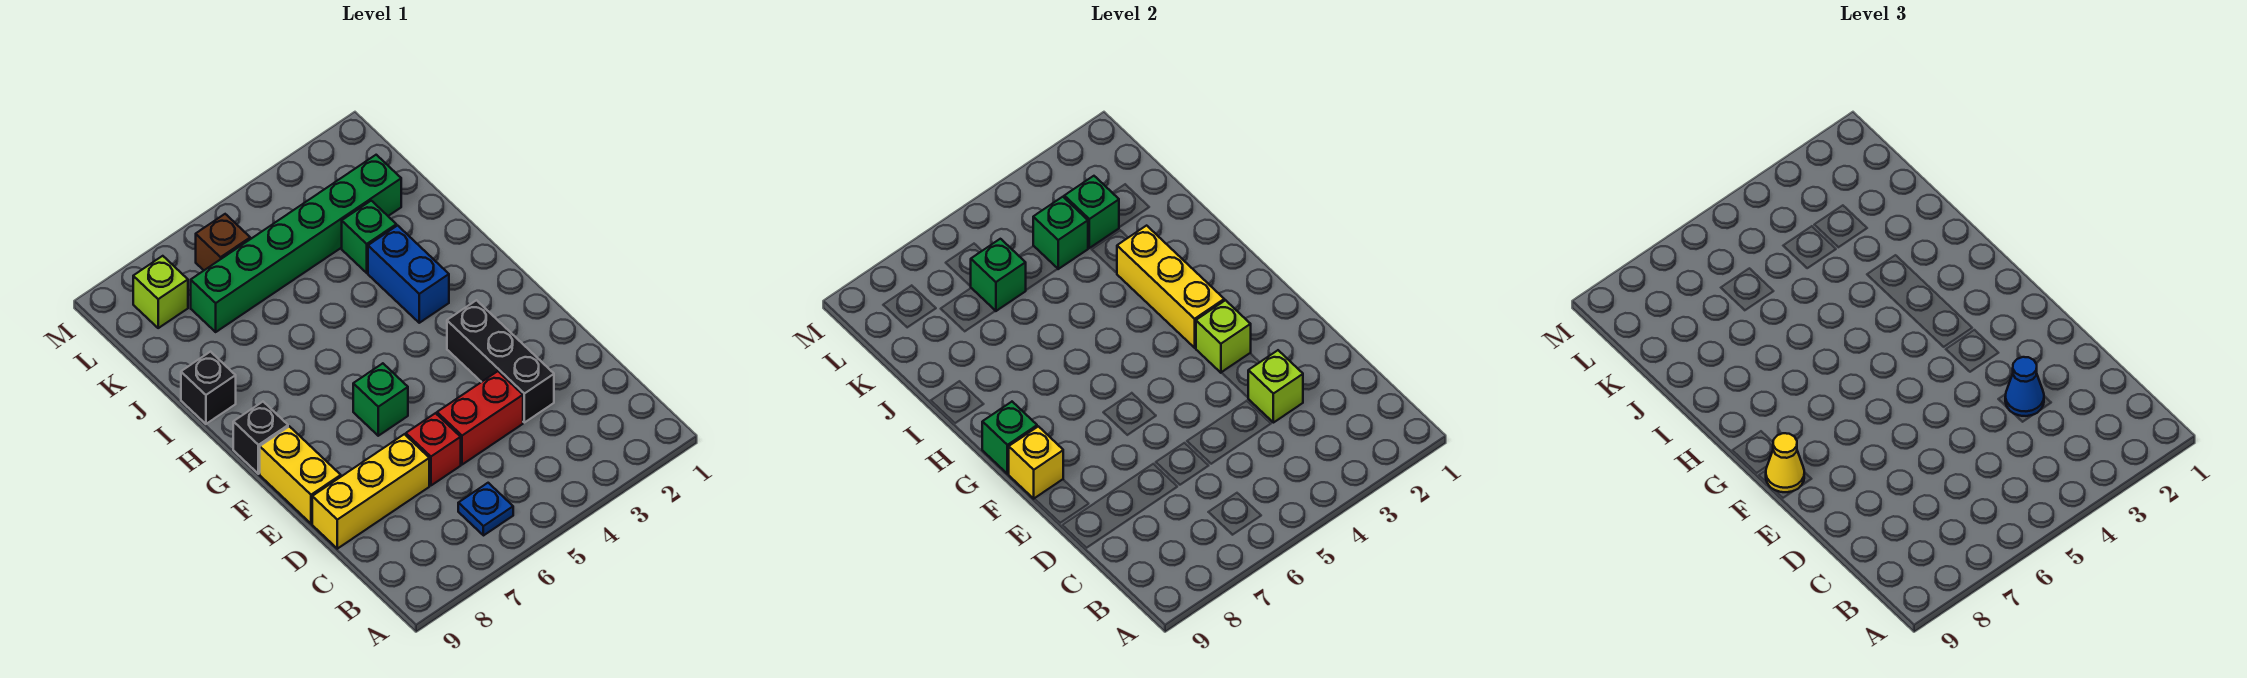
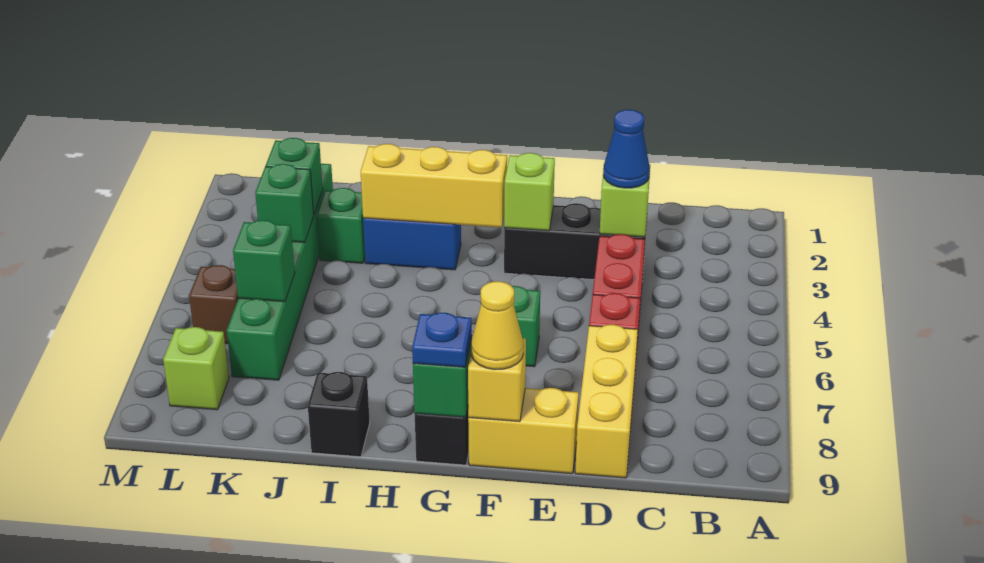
blue plate B6 level 1 -> blue plate G9 level 3

